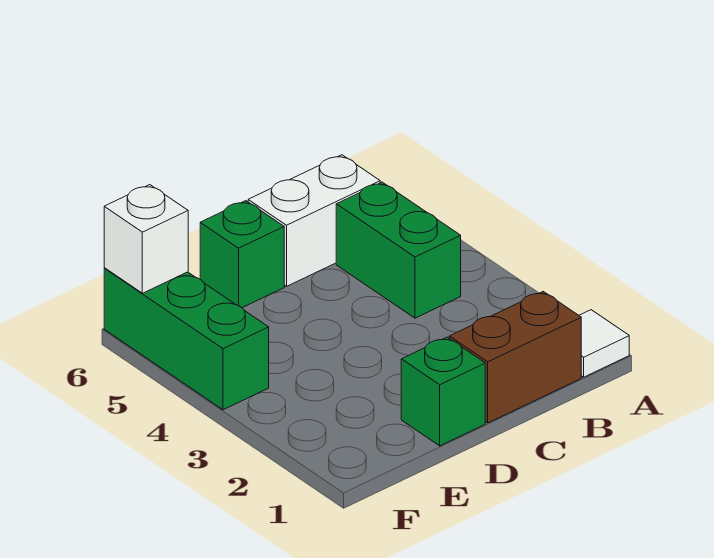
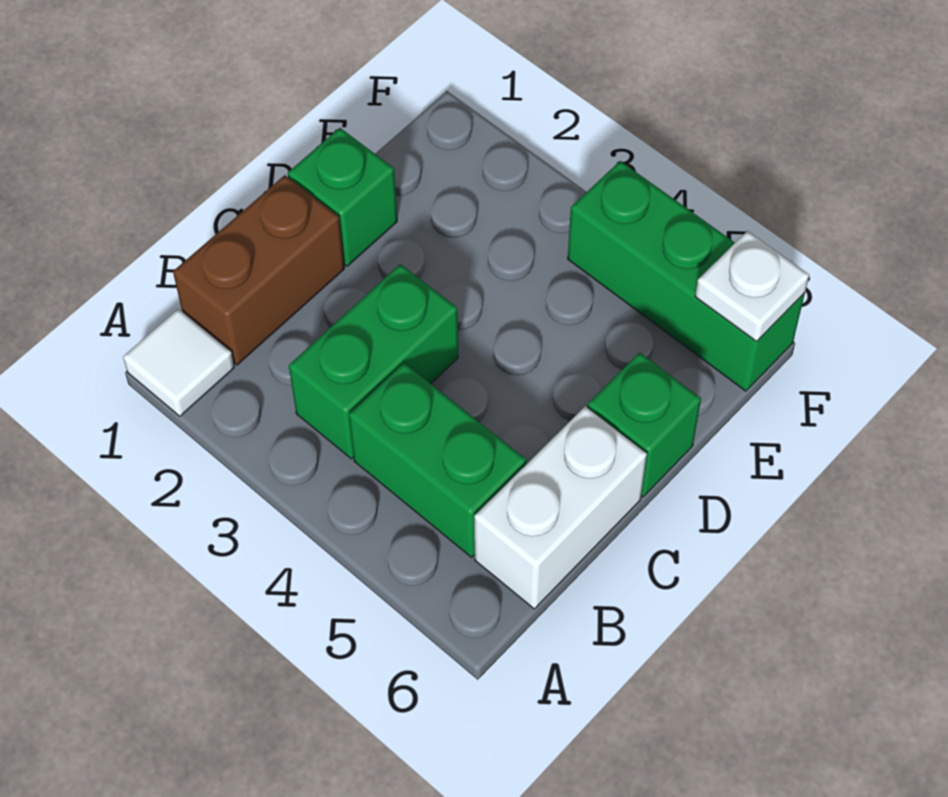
none -> green brick B3:C3 level 1
white brick F6 level 2 -> white plate F6 level 2

